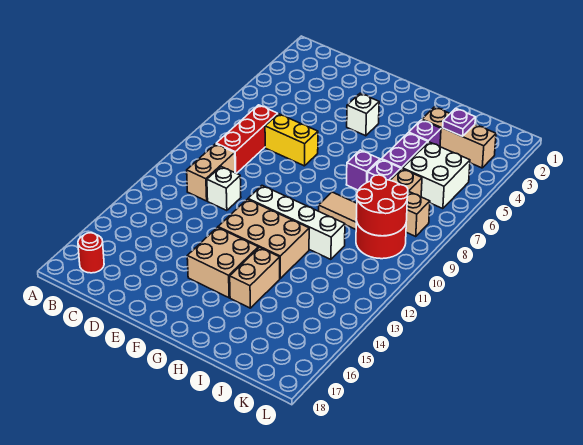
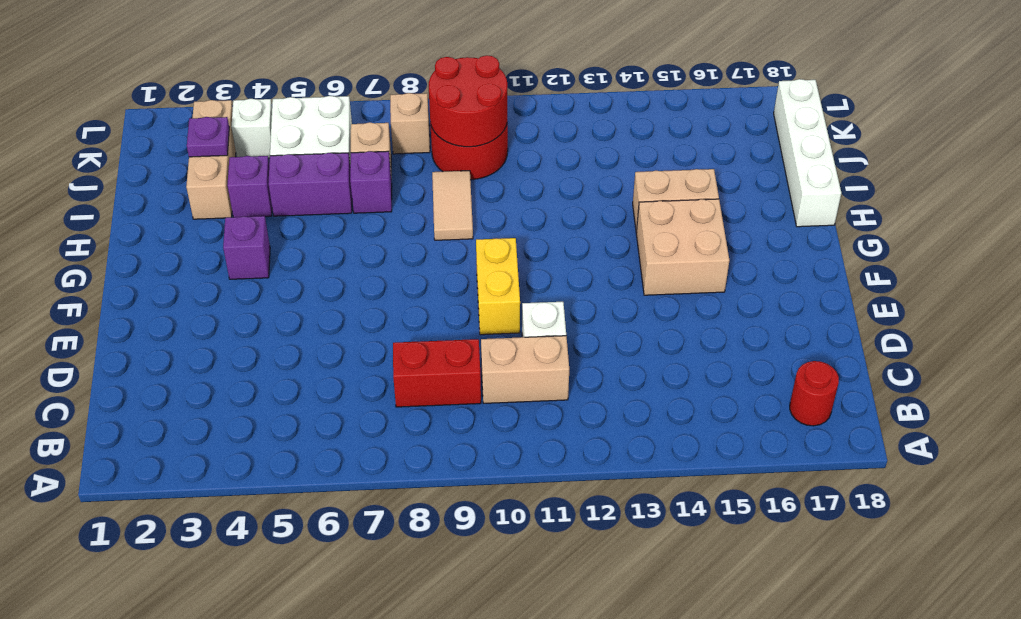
red brick C7:C9 level 1 -> red brick C8:C9 level 1
yellow brick D7:E7 level 1 -> yellow brick E10:F10 level 1
white brick F4 level 1 -> white brick K4 level 1
white brick F11:I11 level 1 -> white brick H18:K18 level 1
tan brick F12:H13 level 1 -> none
purple brick H7 level 1 -> purple brick G4 level 1

